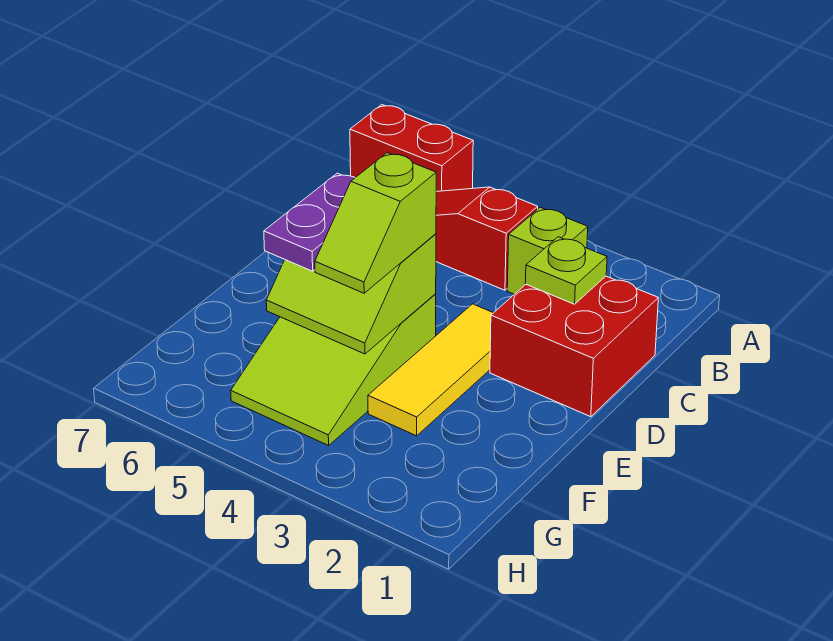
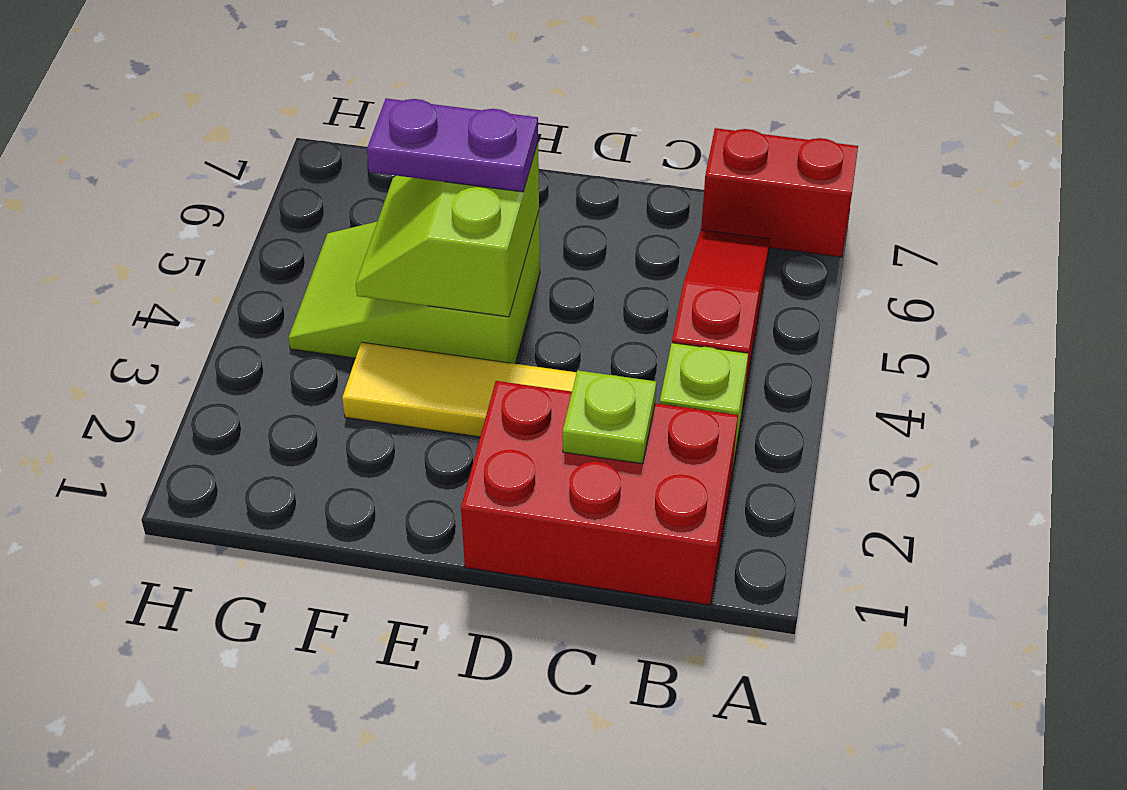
red brick A6:A7 level 1 -> red brick A7:B7 level 1
red brick C1:D2 level 1 -> red brick B1:D2 level 1
lime slope E4:F4 level 3 top E -> none

